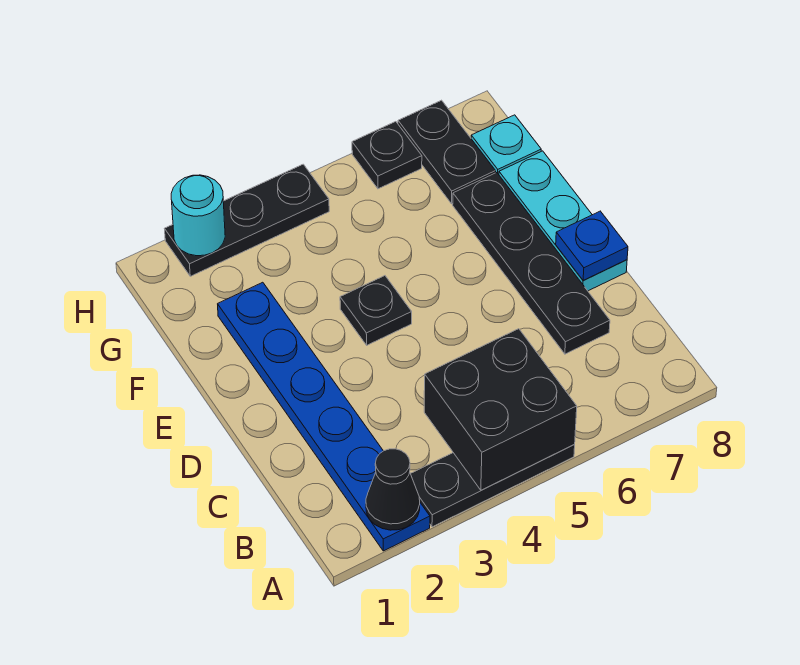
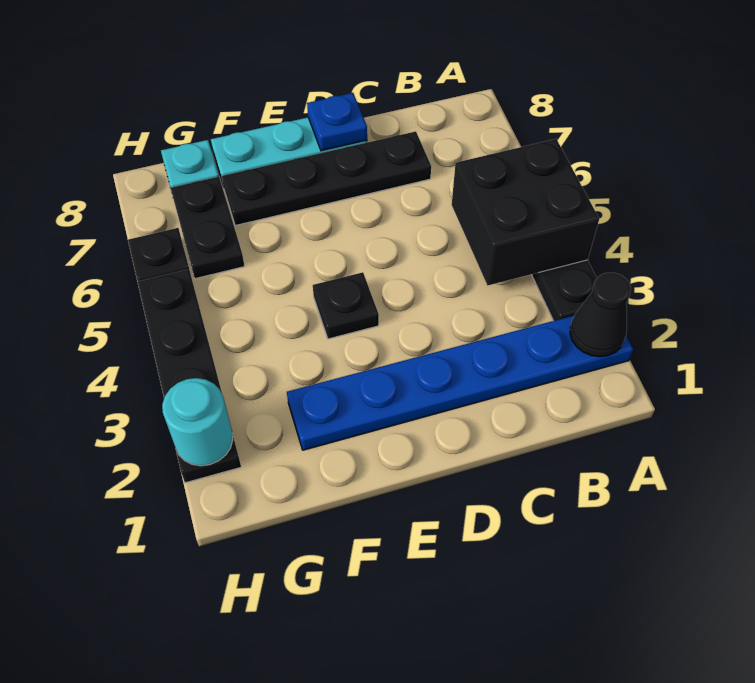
black plate G7:H7 level 1 -> black plate G6:G7 level 1
black plate H2:H4 level 1 -> black plate H2:H5 level 1

